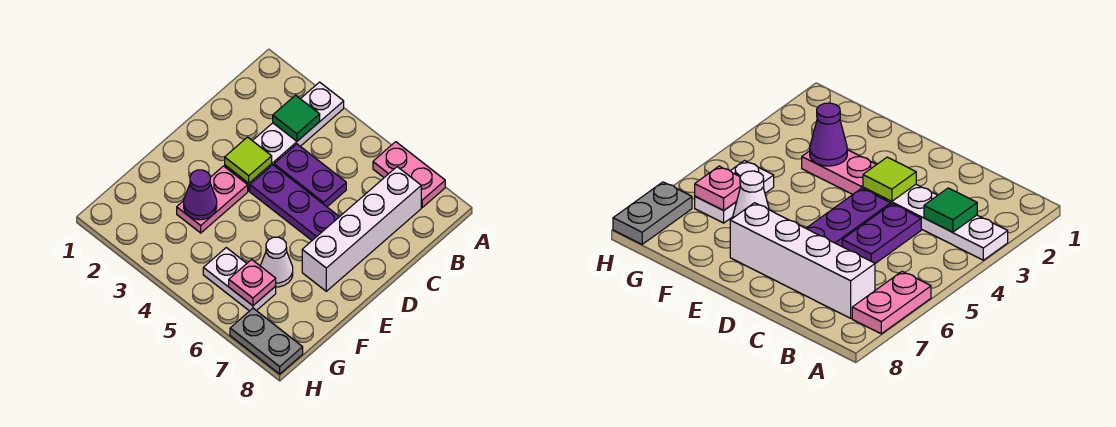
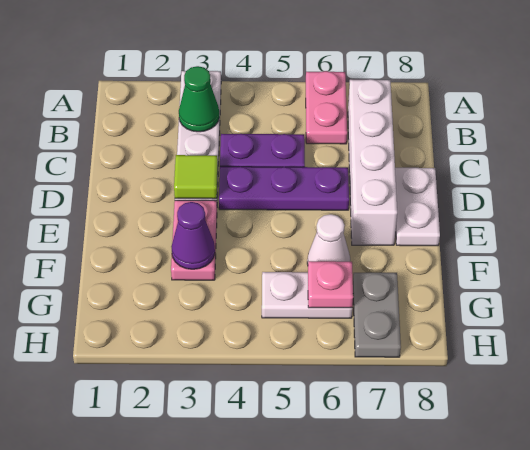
pink plate A6:A7 level 1 -> pink plate A6:B6 level 1
green tile B3 level 2 -> green cone B3 level 2
none -> white plate D8:E8 level 1
grey plate H7:H8 level 1 -> grey plate G7:H7 level 1

